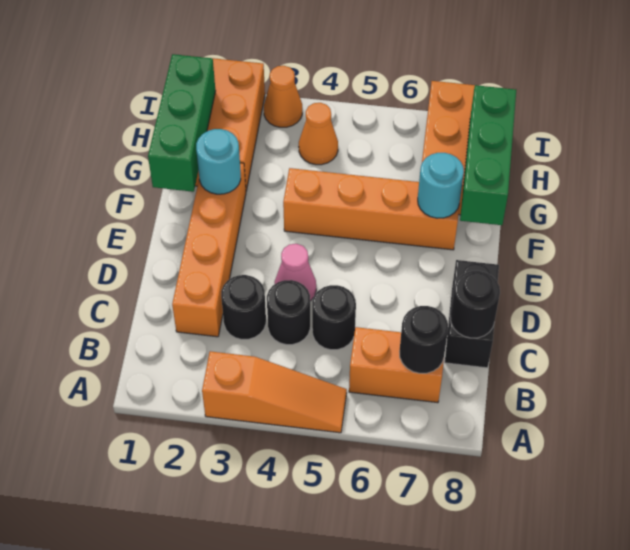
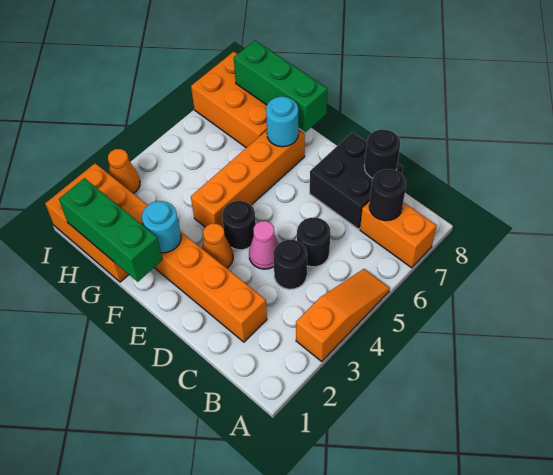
orange brick B6:B7 level 1 -> orange brick A7:B7 level 1
black round brick C3 level 1 -> black round brick E4 level 1
black brick C8:D8 level 1 -> black brick C7:D8 level 1
orange cone H4 level 1 -> orange cone E3 level 1

